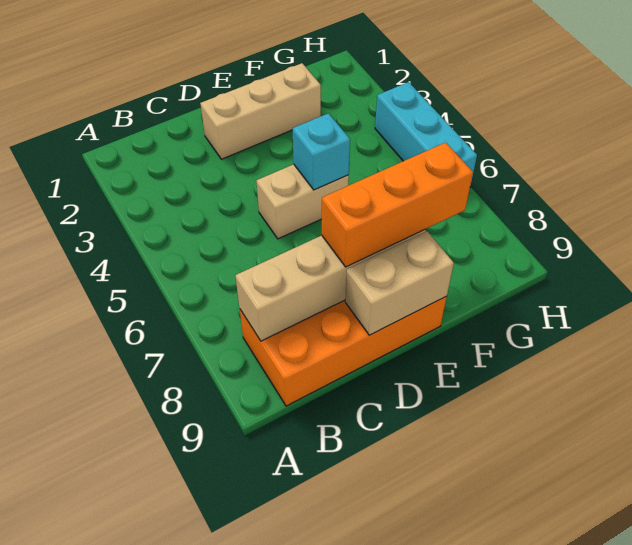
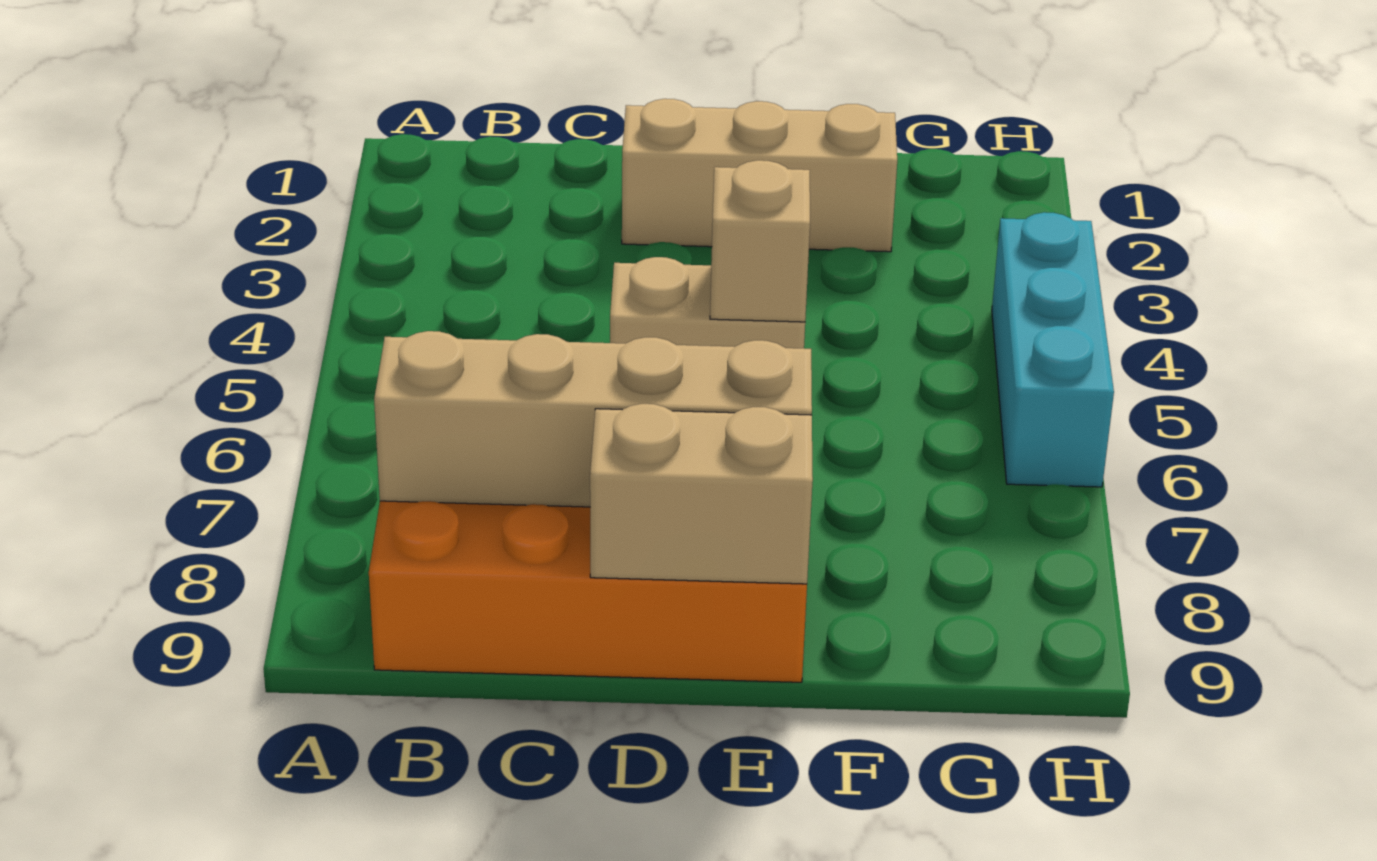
orange brick D8:F8 level 3 -> none
cyan brick E5 level 2 -> tan brick E5 level 2

